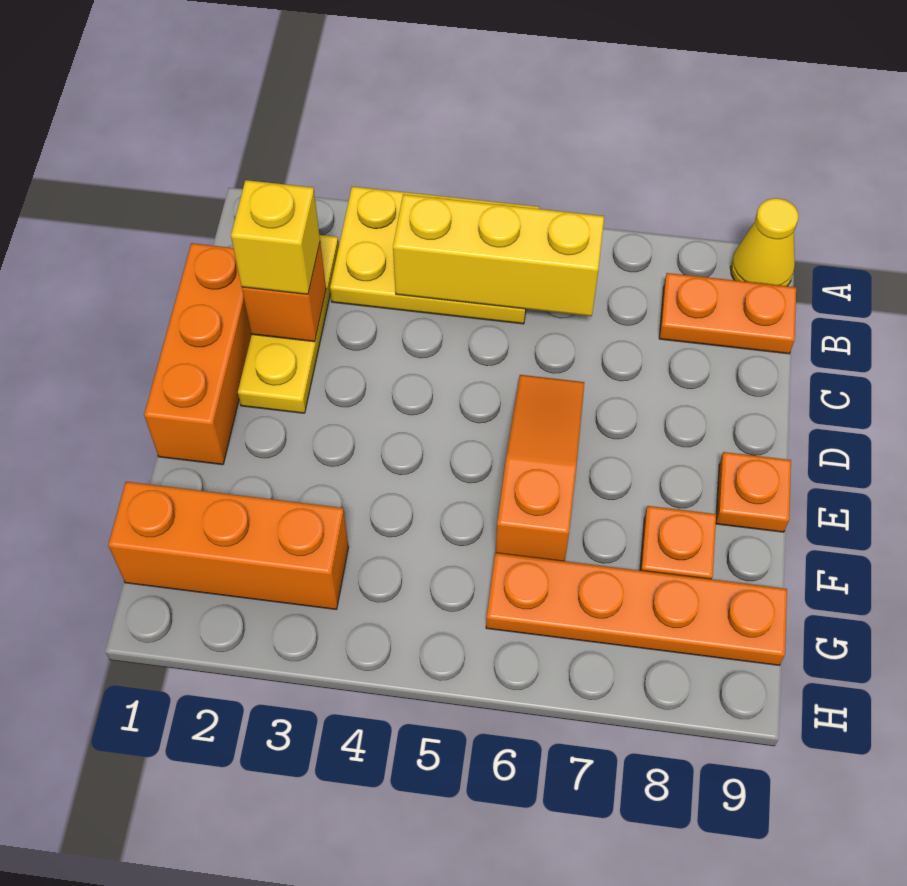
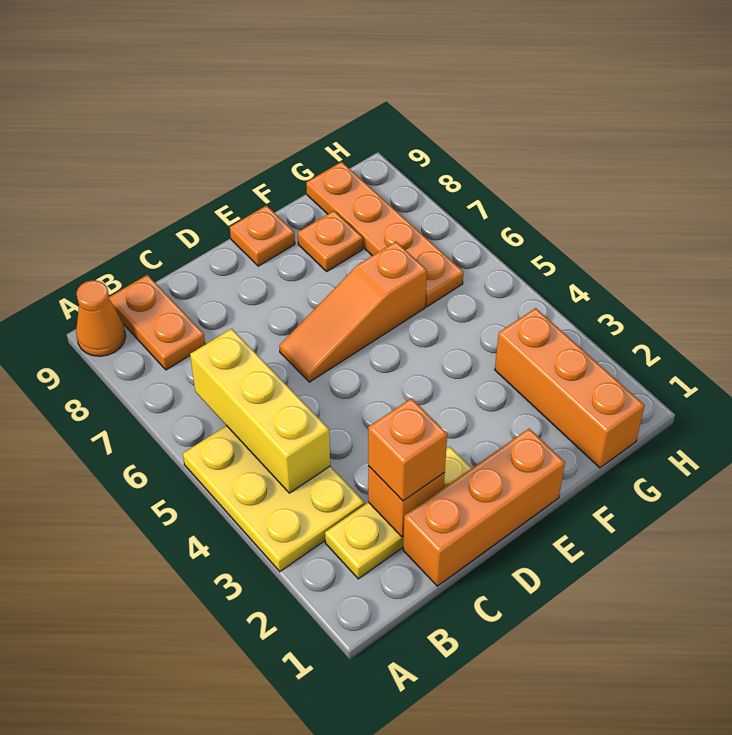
yellow cone A9 level 1 -> orange cone A9 level 1
yellow brick C2 level 3 -> orange brick C2 level 3

